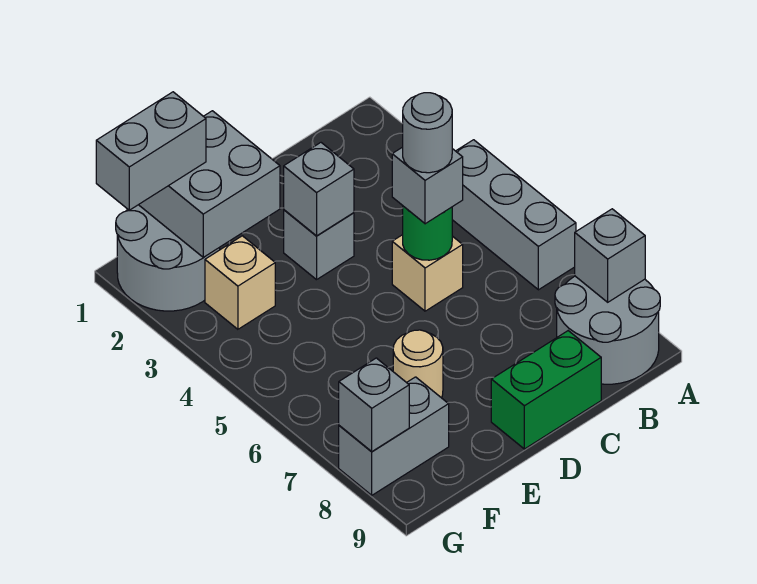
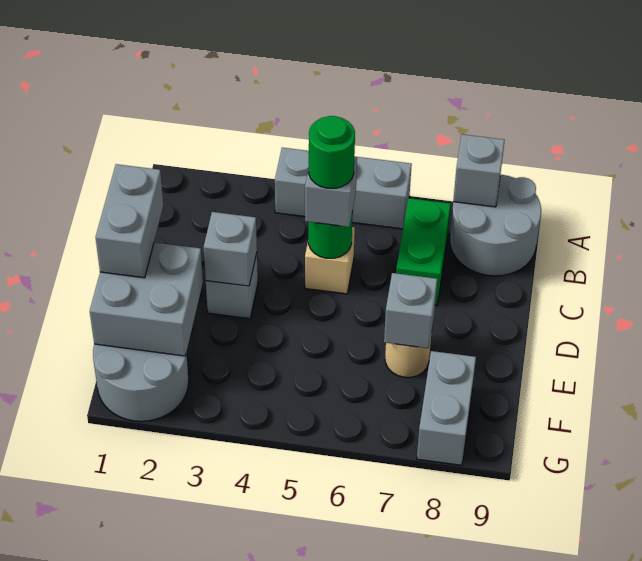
grey round brick C5 level 4 -> green round brick C5 level 4
green brick C9:D9 level 1 -> green brick B7:C7 level 1
grey brick F1:G1 level 3 -> grey brick D1:E1 level 3
tan brick F3 level 1 -> none
grey brick G8 level 2 -> grey brick E7 level 2

